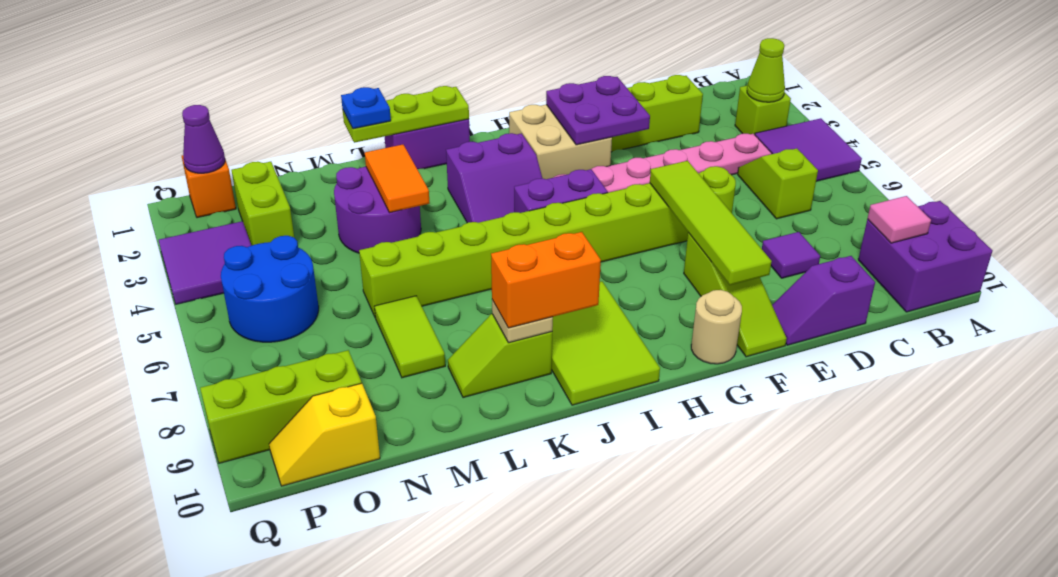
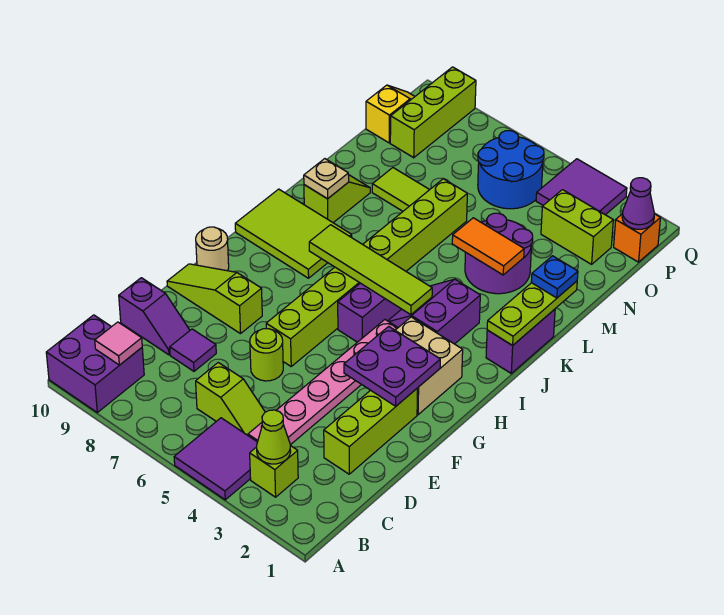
purple slope D10:E10 level 1 top D -> purple slope D9:D10 level 1 top 10
lime tile F6:F9 level 2 -> lime tile I4:I7 level 2
orange brick J9:K9 level 3 -> none

